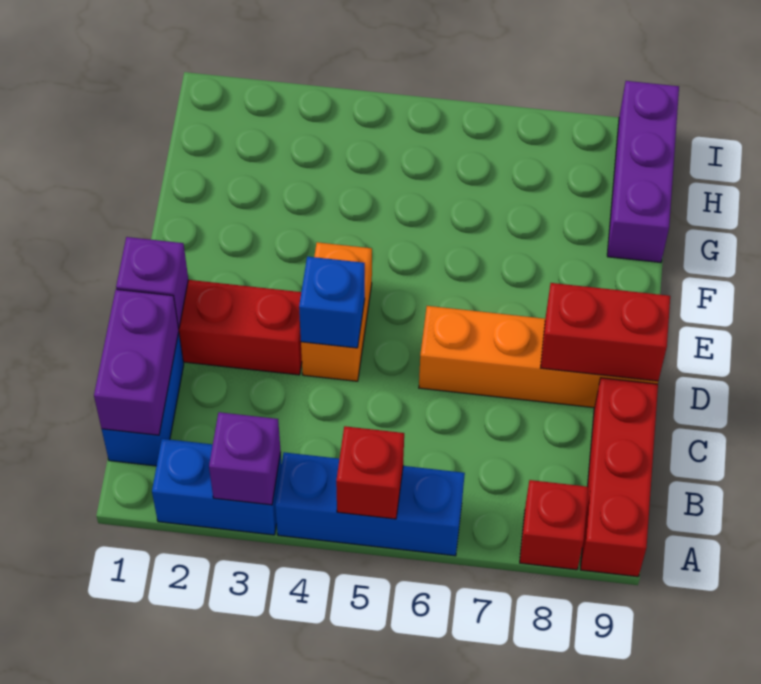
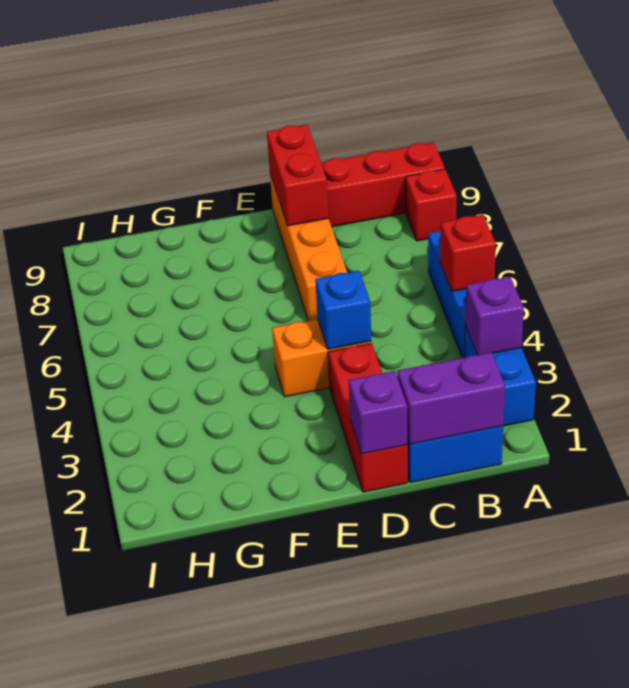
purple brick G9:I9 level 1 -> none

